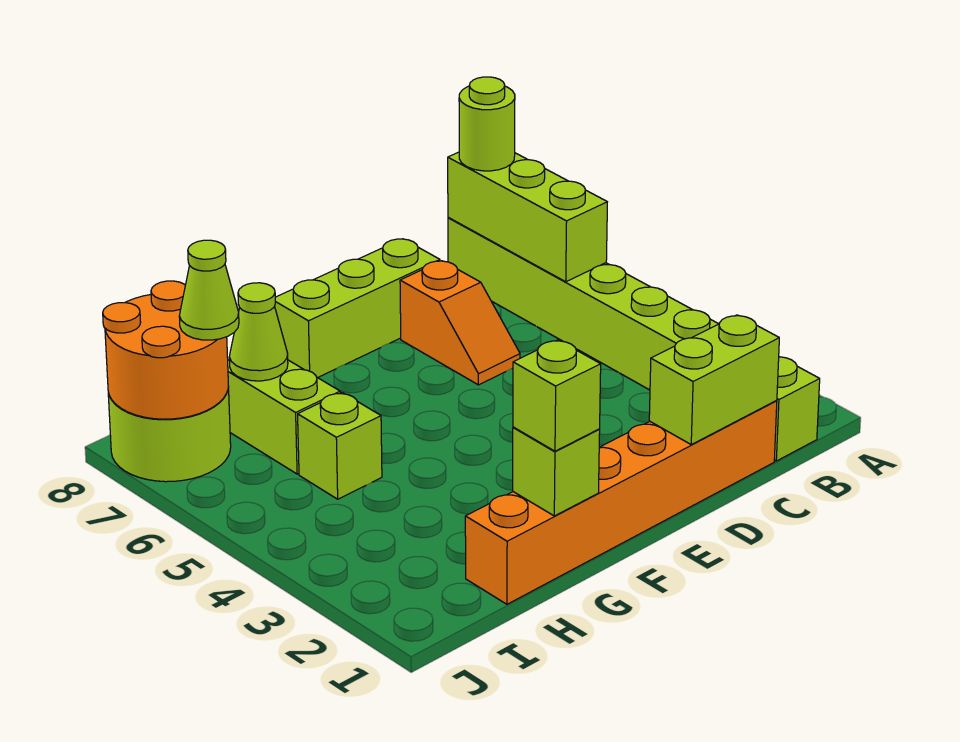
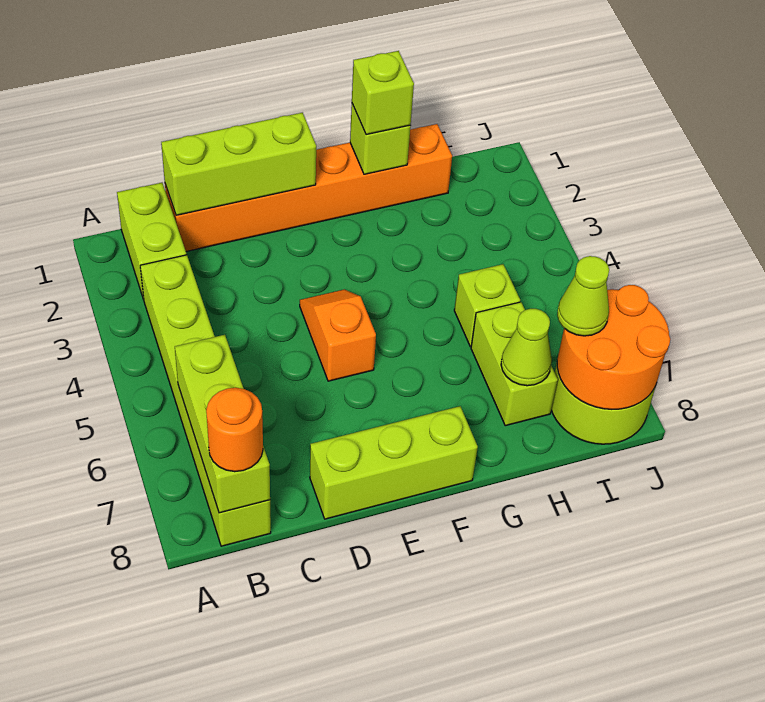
lime round brick B8 level 3 -> orange round brick B8 level 3
lime brick C1:D1 level 2 -> lime brick C1:E1 level 2
orange slope D6:D7 level 1 top 7 -> orange slope E4:E5 level 1 top 5

